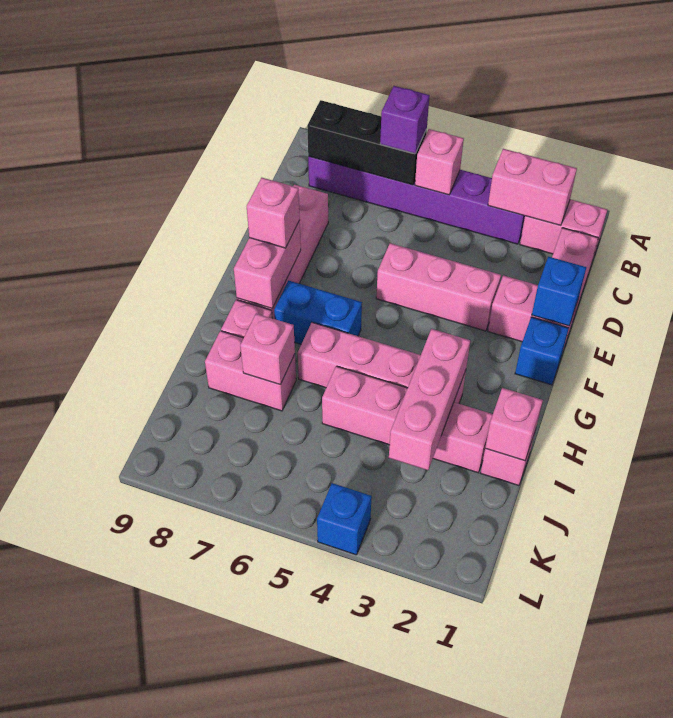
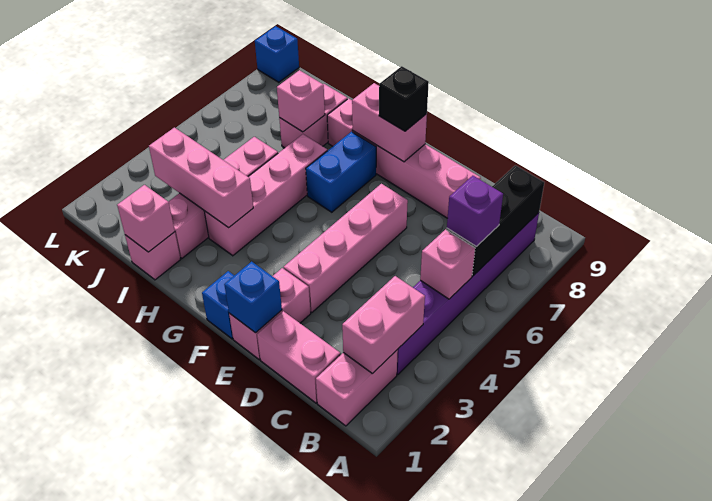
pink brick E3:E5 level 1 -> pink brick E3:E6 level 1
pink brick F8 level 3 -> black brick F8 level 3
blue brick L4 level 1 -> blue brick L9 level 1

